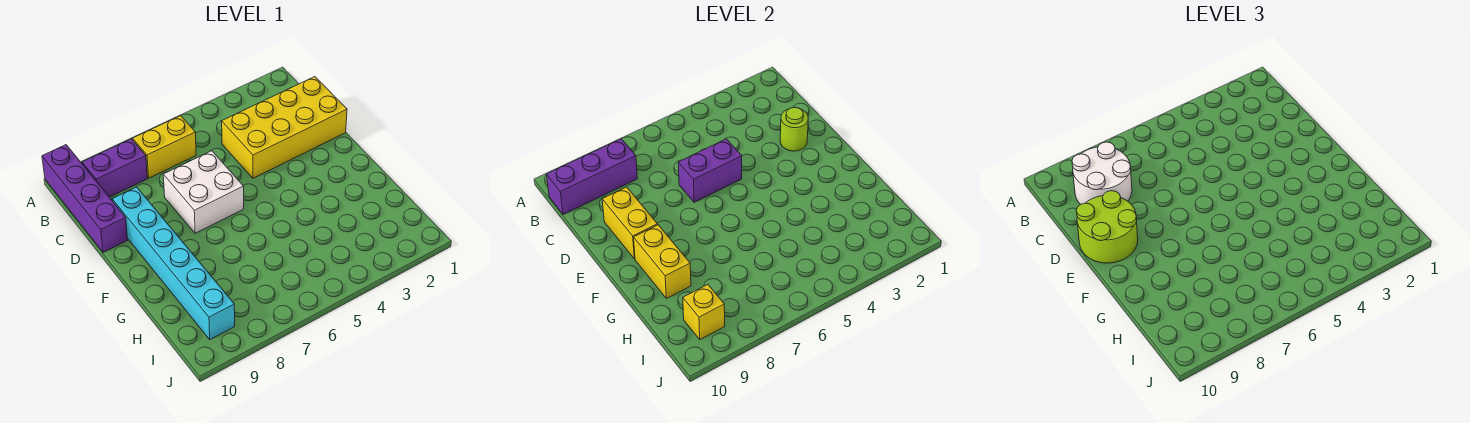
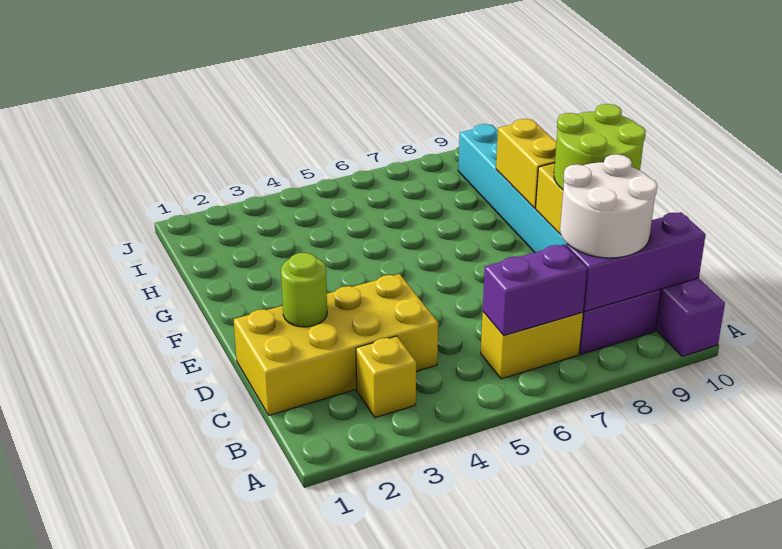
purple brick D5:D6 level 2 -> purple brick B6:B7 level 2
white brick D6:E7 level 1 -> none
yellow brick I9 level 2 -> yellow brick B3 level 1

